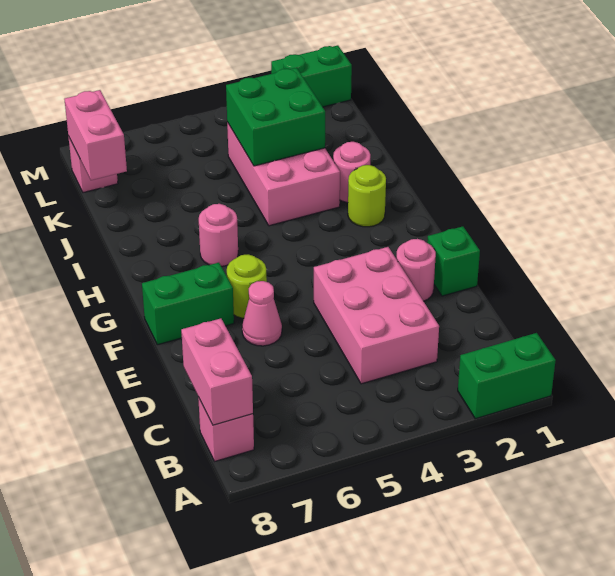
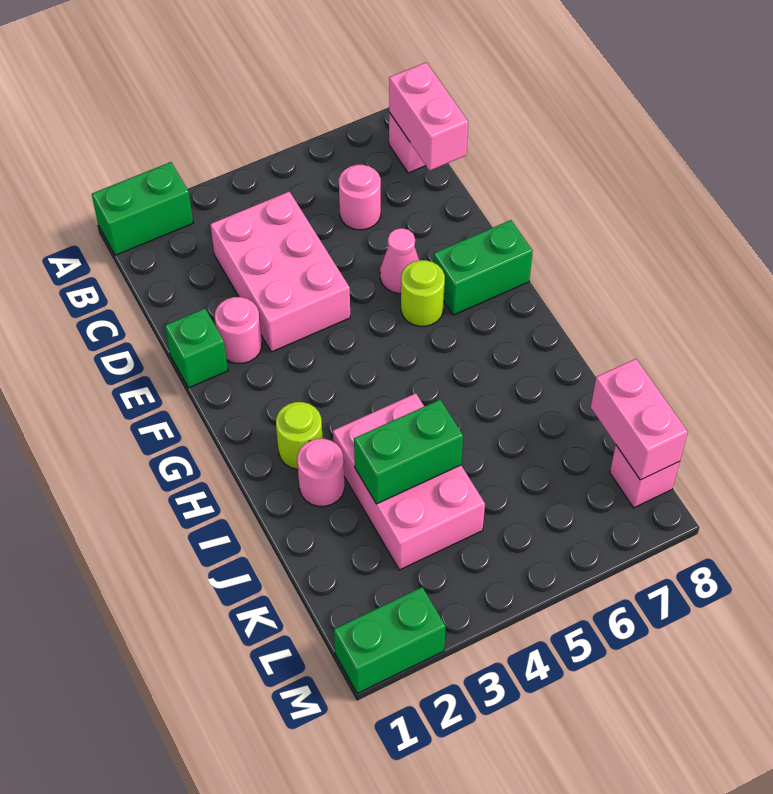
pink round brick H6 level 1 -> pink round brick C6 level 1
green brick J3:K4 level 2 -> green brick J3:J4 level 2

